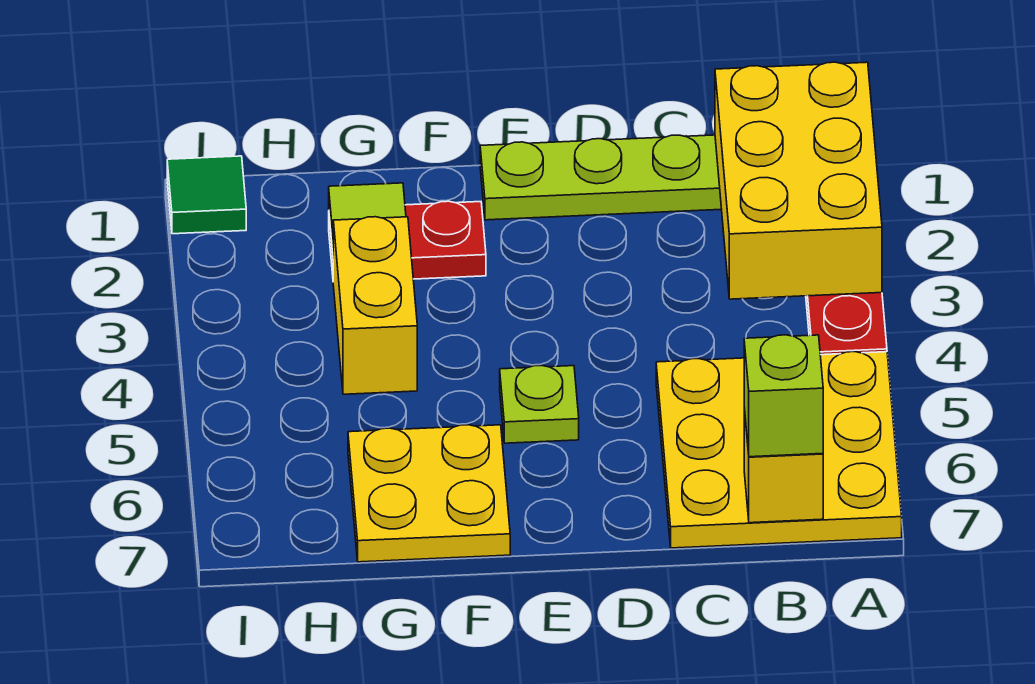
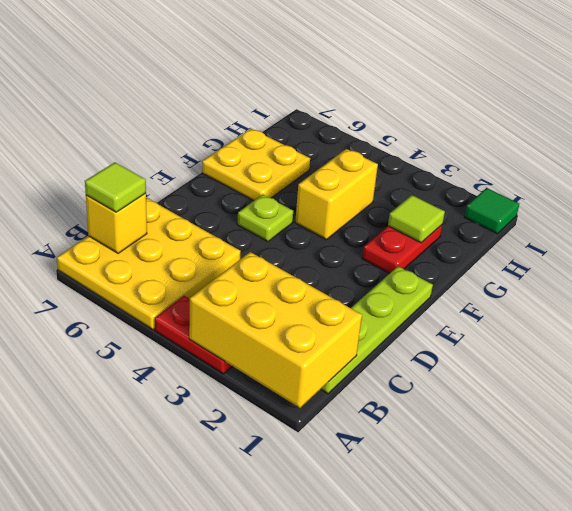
lime brick B7 level 3 -> lime tile B7 level 3
yellow brick G3:G4 level 1 -> yellow brick F4:G4 level 1

